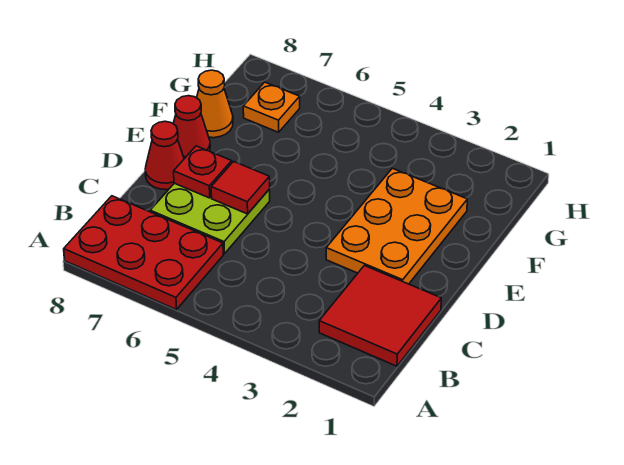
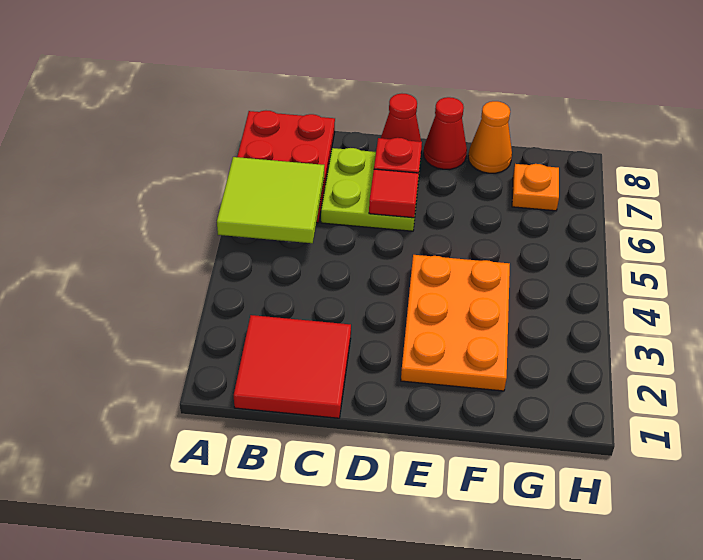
none -> lime tile A5:B6 level 2
orange plate D2:F3 level 1 -> orange plate E2:F4 level 1

